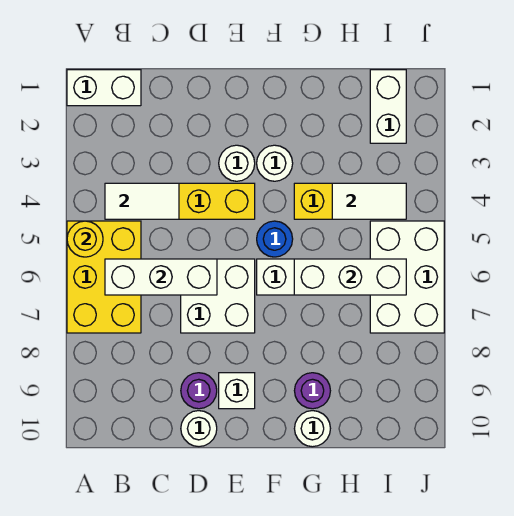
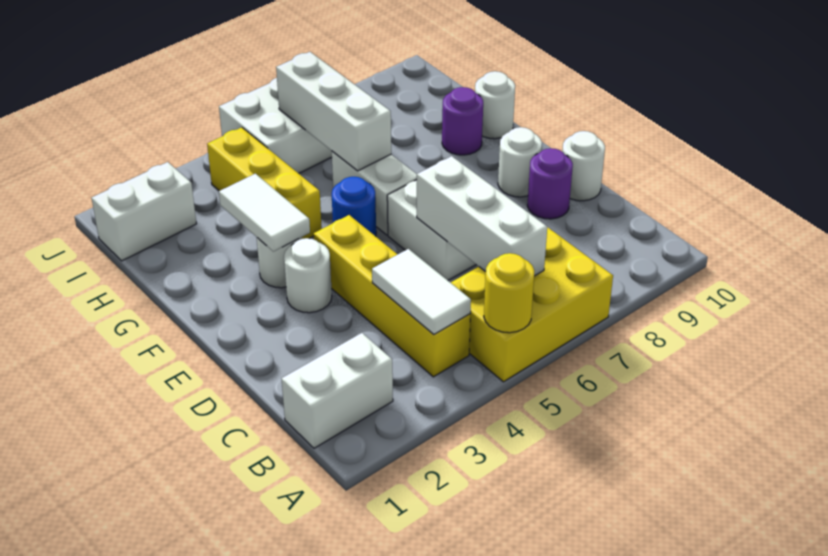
white brick A1:B1 level 1 -> white brick B1:B2 level 1
white brick E9 level 1 -> white round brick E9 level 1
white tile H4:I4 level 2 -> white tile F3:G3 level 2

